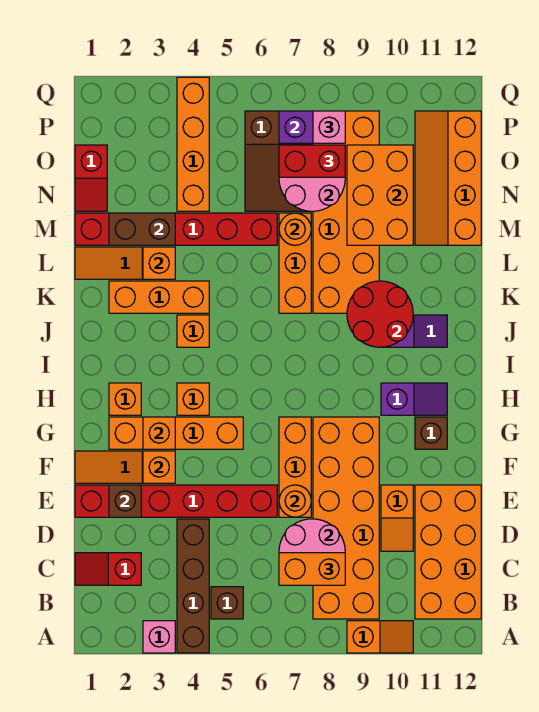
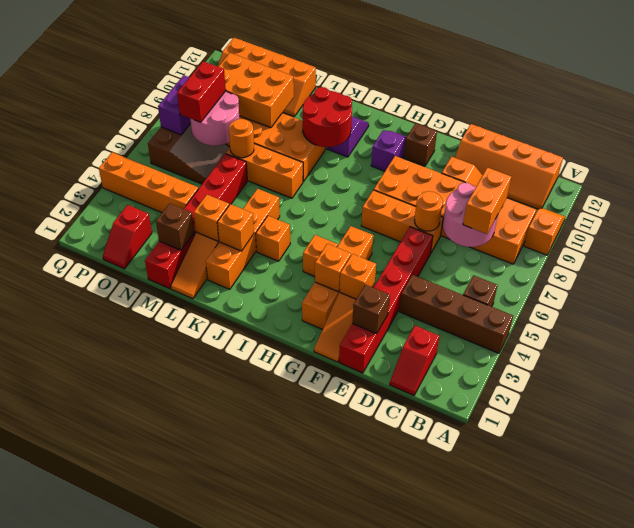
pink brick A3 level 1 -> none
orange brick B11:E12 level 1 -> orange slope B11:E12 level 1 top 12
orange brick H2 level 1 -> orange brick K3 level 2
orange brick K2:K4 level 1 -> orange brick K2:K5 level 1
brown brick M2:M3 level 2 -> brown brick M2 level 2
red slope N1:O1 level 1 top O -> red slope O1:O2 level 1 top 2
pink brick P8 level 3 -> none

